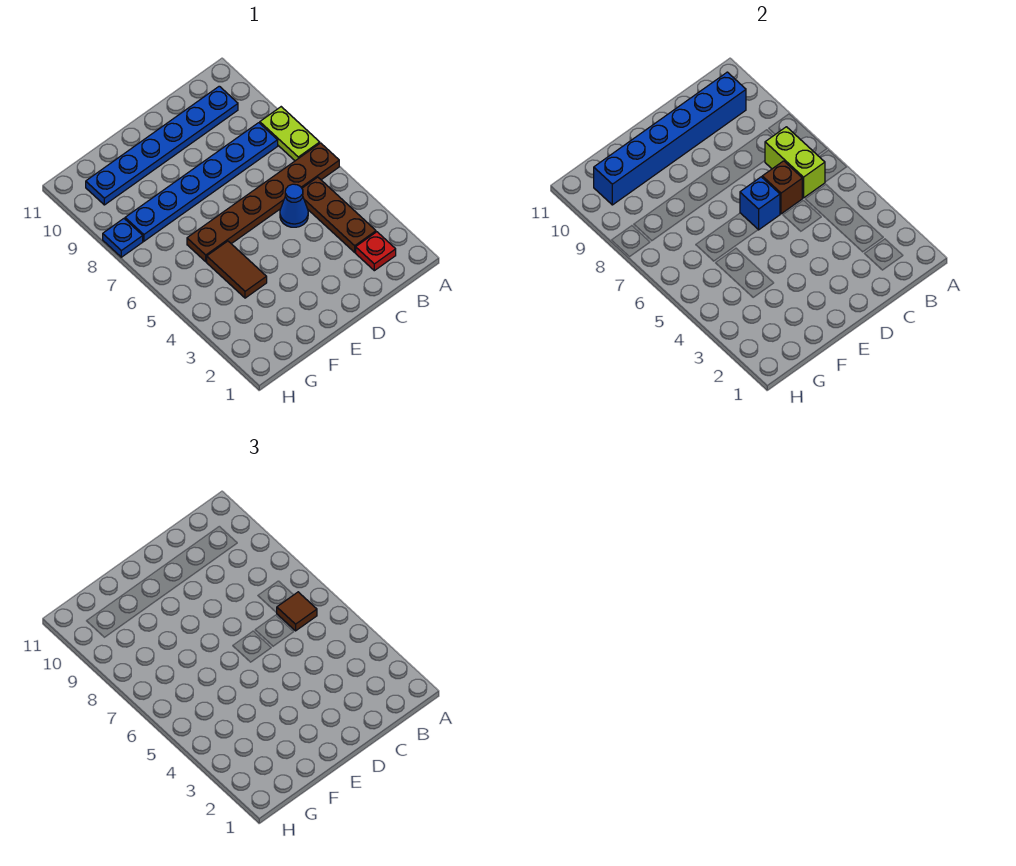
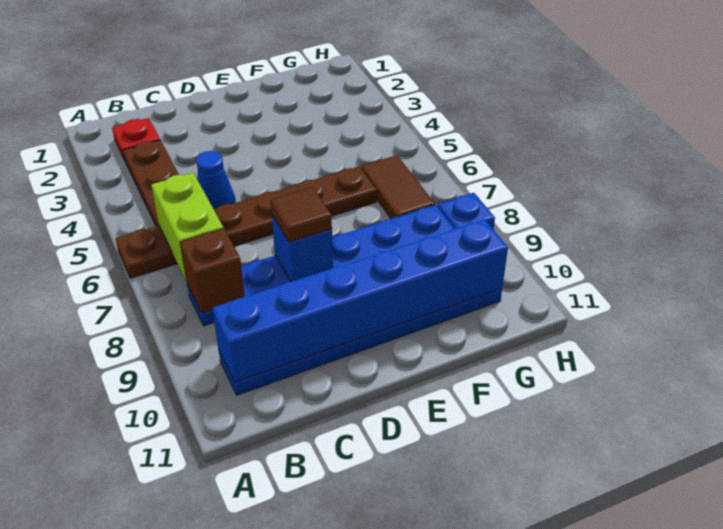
lime plate A7:A8 level 1 -> none
brown tile B6 level 3 -> brown tile D8 level 3
brown brick C6 level 2 -> brown brick B8 level 2
blue brick D6 level 2 -> blue brick D8 level 2
brown tile F4:F5 level 1 -> brown tile G6:G7 level 1

